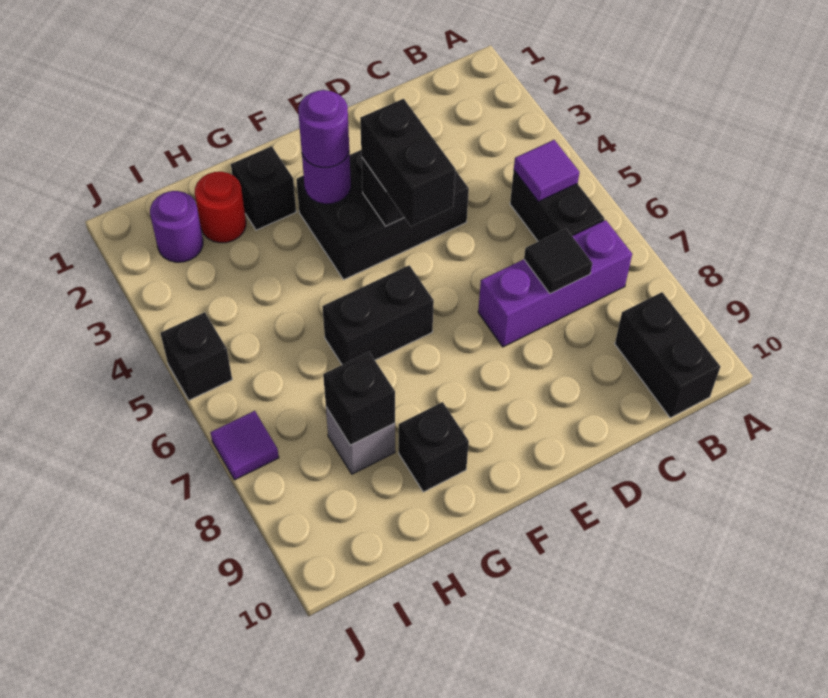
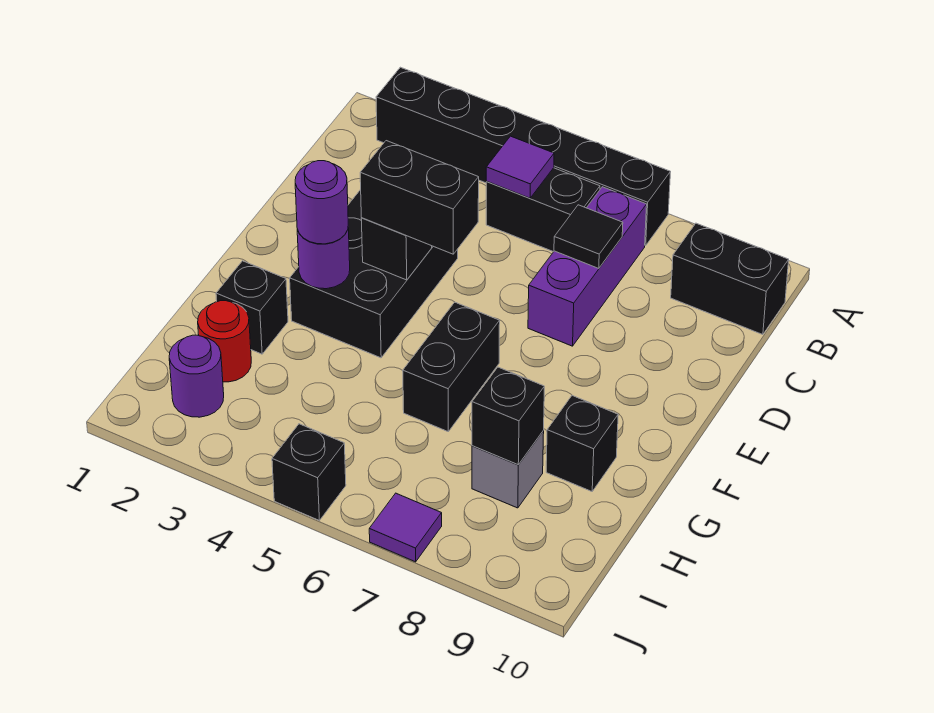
none -> black brick A2:A7 level 1

